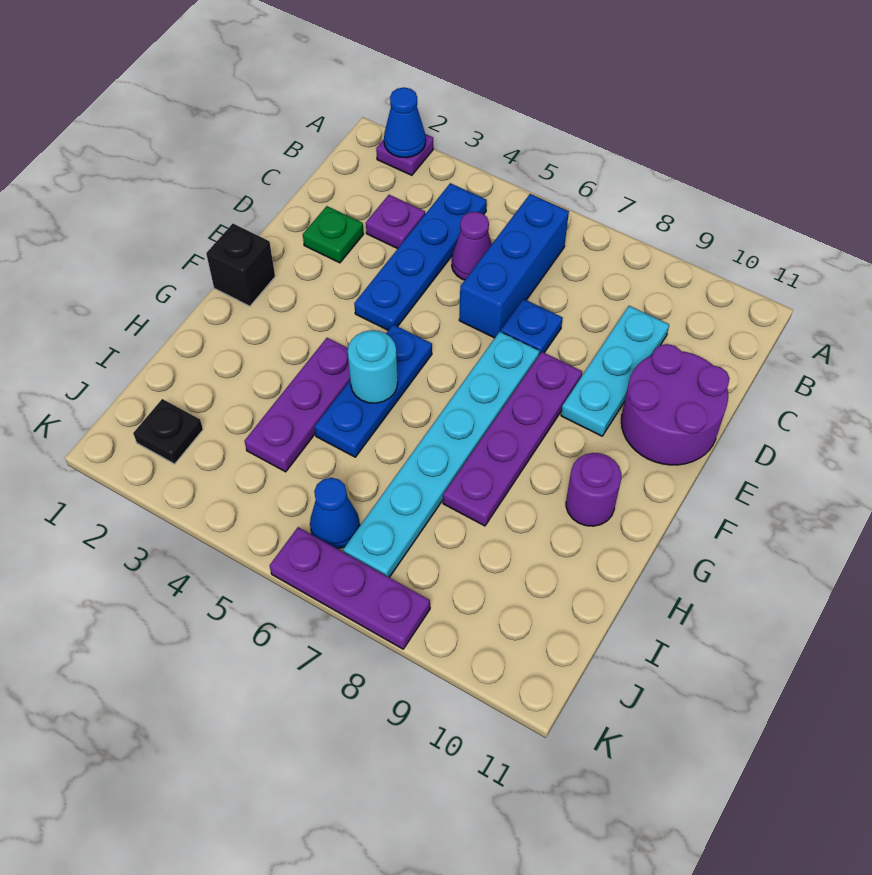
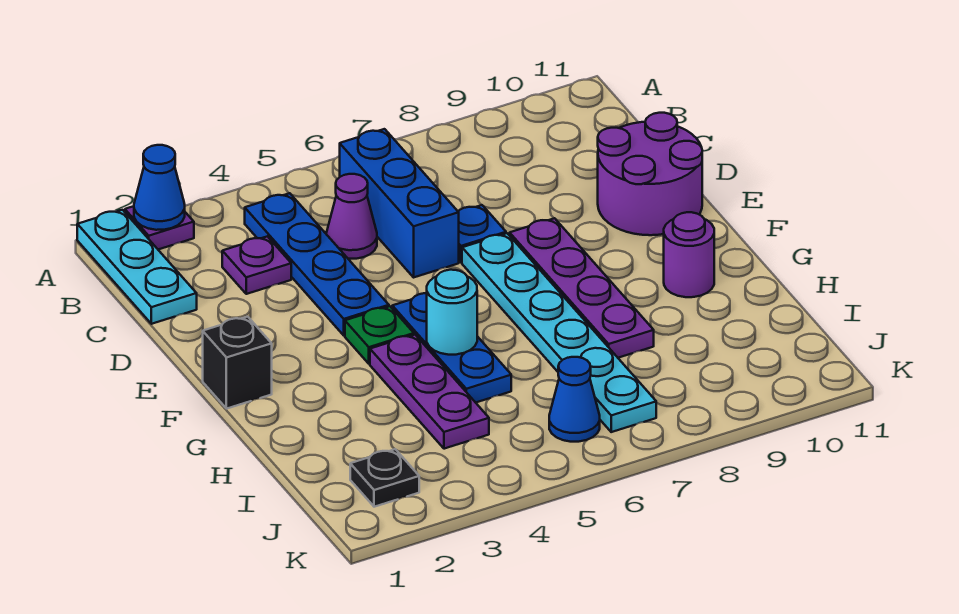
cyan plate C9:E9 level 1 -> cyan plate A1:C1 level 1
green plate D2 level 1 -> green plate F4 level 1
purple plate K6:K8 level 1 -> none

